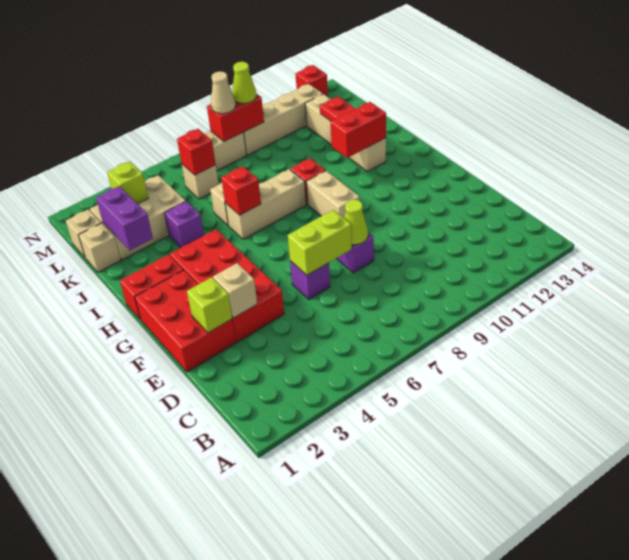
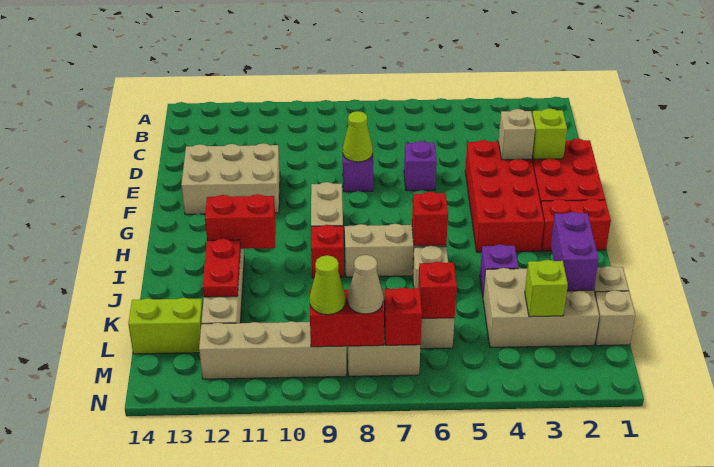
lime brick E6:E7 level 2 -> lime brick L13:L14 level 1
none -> tan brick E11:F13 level 1
red brick N13 level 1 -> red brick M7 level 2

